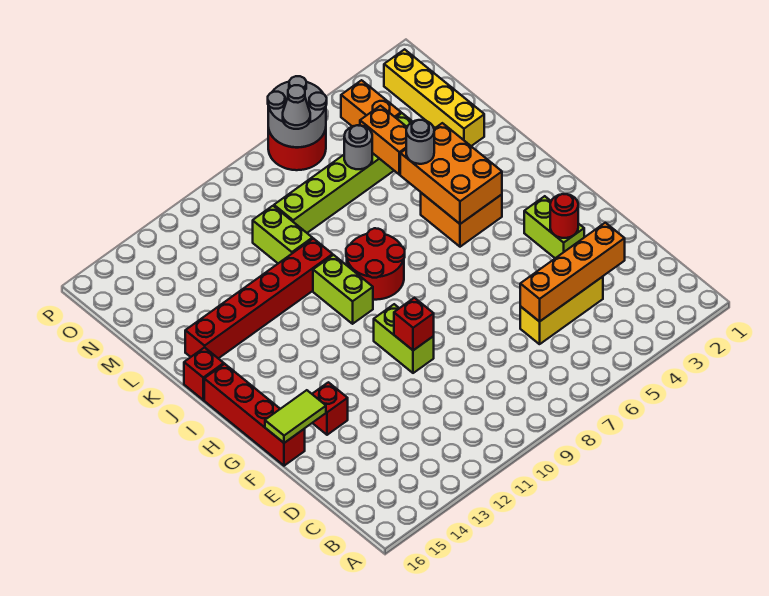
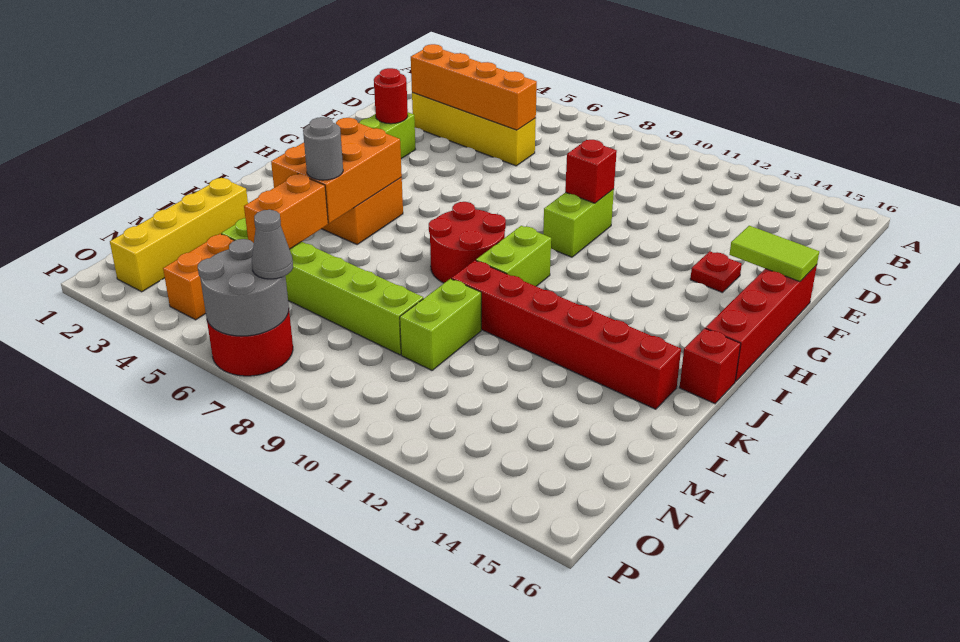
yellow brick D4:D6 level 1 -> yellow brick D3:D6 level 1
red brick F14 level 1 -> red plate F14 level 1
grey round brick M6 level 2 -> none

